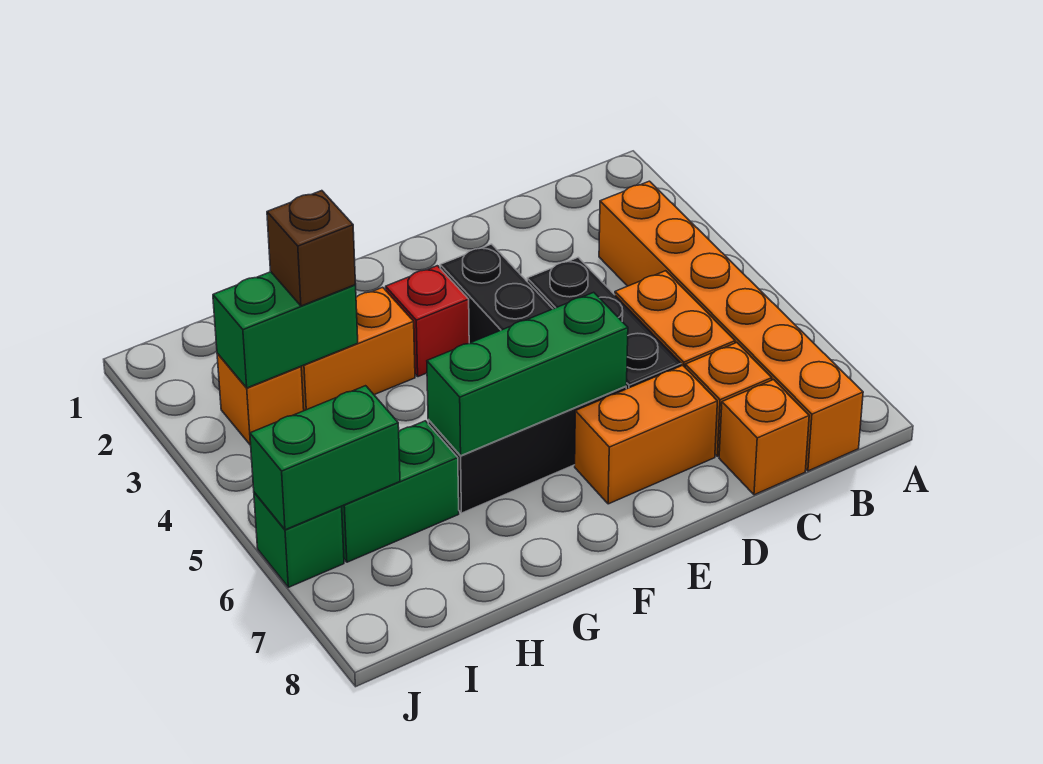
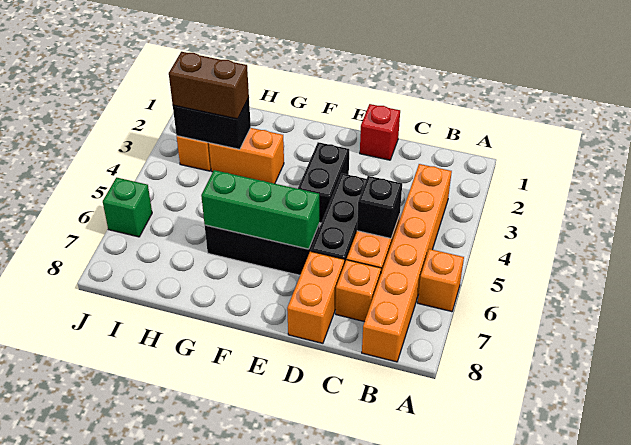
none -> black brick C5 level 2
orange brick C8 level 1 -> orange brick A6 level 1
orange brick D7:E7 level 1 -> orange brick D7:D8 level 1
red brick F3 level 1 -> red brick D1 level 1
green brick H3:I3 level 2 -> black brick H3:I3 level 2
brown brick H3 level 3 -> brown brick H3:I3 level 3
green brick H6:I6 level 1 -> none
green brick I6:J6 level 2 -> none

